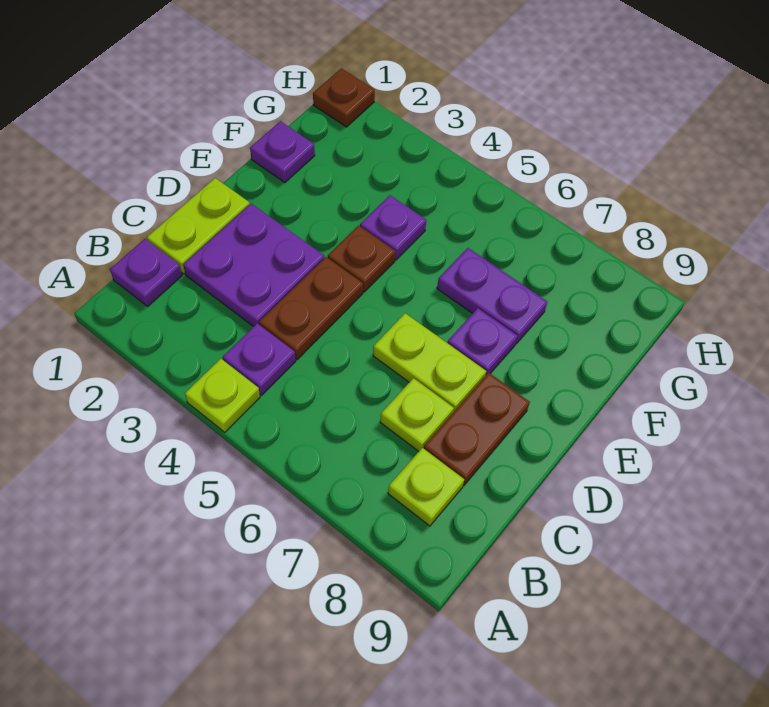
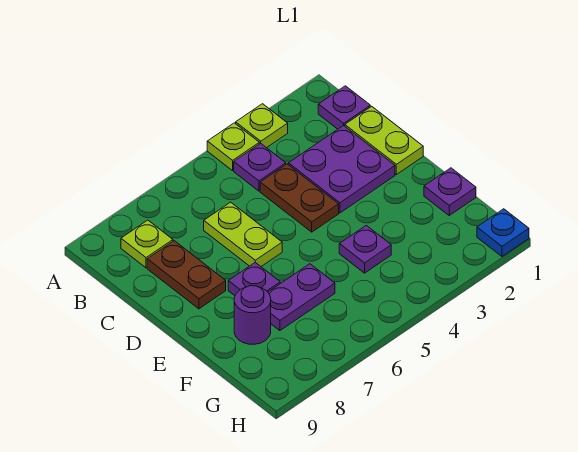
lime plate C7 level 1 -> lime plate A3 level 1
lime plate D6:D7 level 1 -> lime plate C6:D6 level 1
brown plate E4 level 1 -> none
none -> purple round brick F8 level 1
brown plate H1 level 1 -> blue plate H1 level 1

